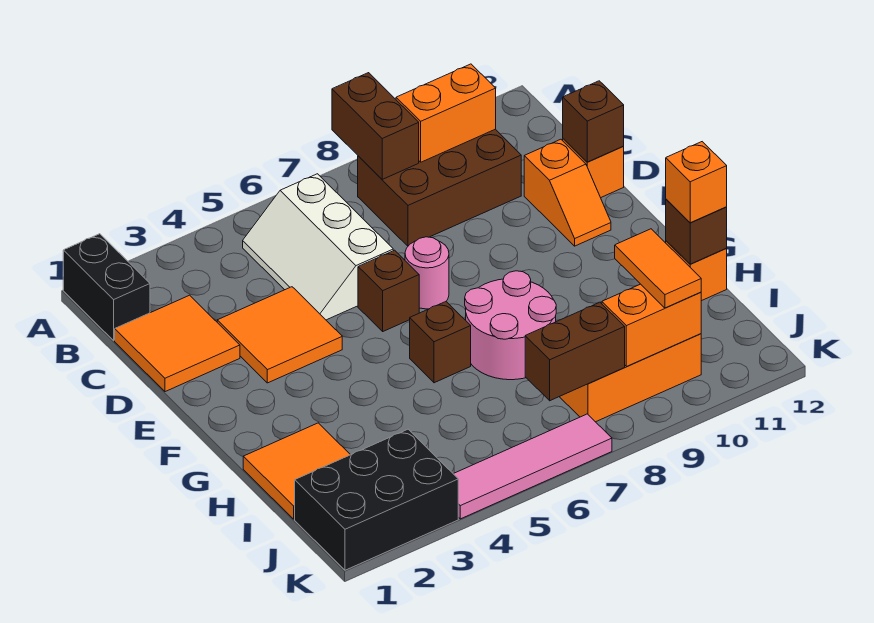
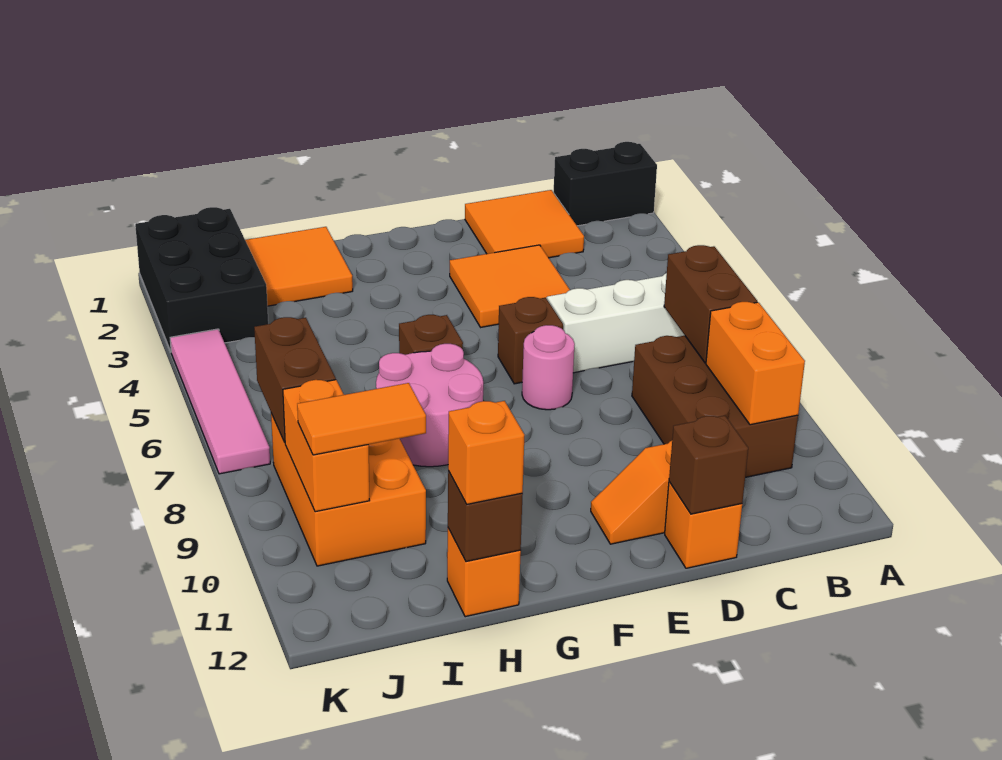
brown brick A8:B8 level 2 -> brown brick B7:B8 level 2

